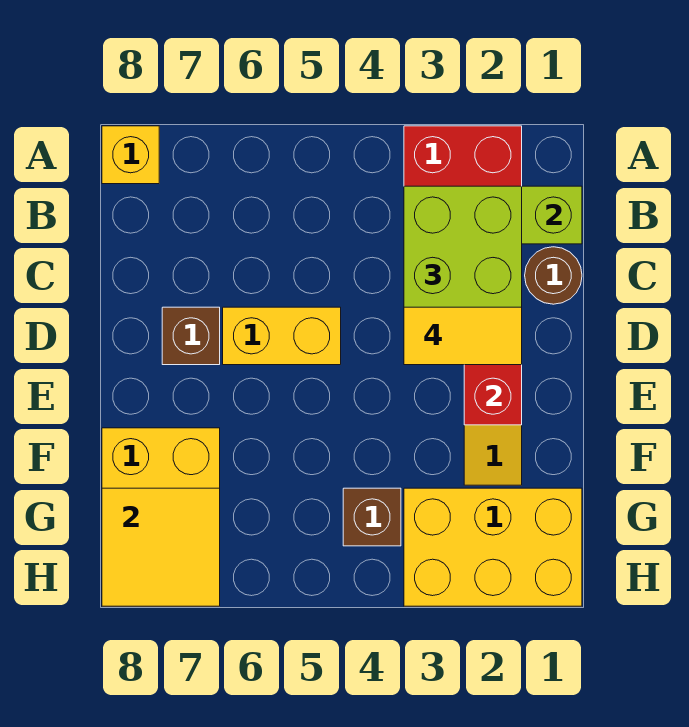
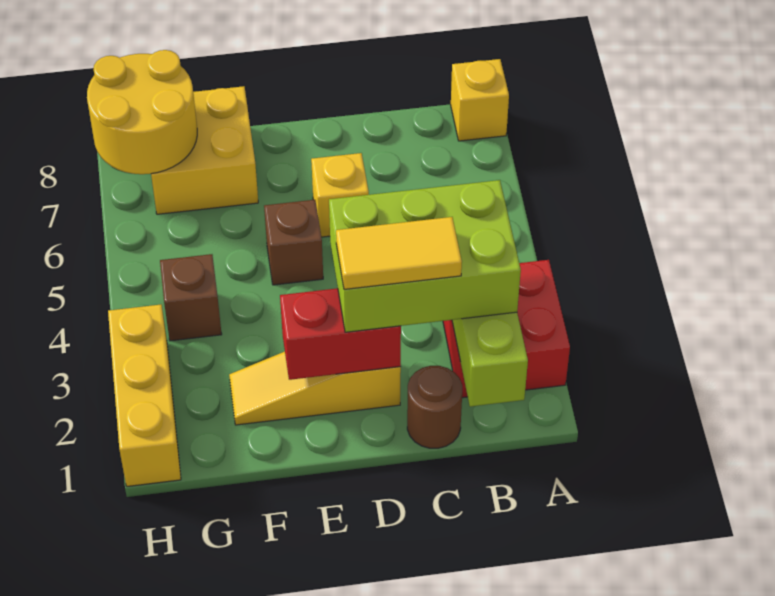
yellow tile D2:D3 level 4 -> yellow tile C2:D2 level 4
yellow brick D5:D6 level 1 -> yellow brick D6 level 1
brown brick D7 level 1 -> brown brick E5 level 1
yellow brick G1:H3 level 1 -> yellow brick H1:H3 level 1
yellow tile G7:H8 level 2 -> yellow round brick G7:H8 level 2

